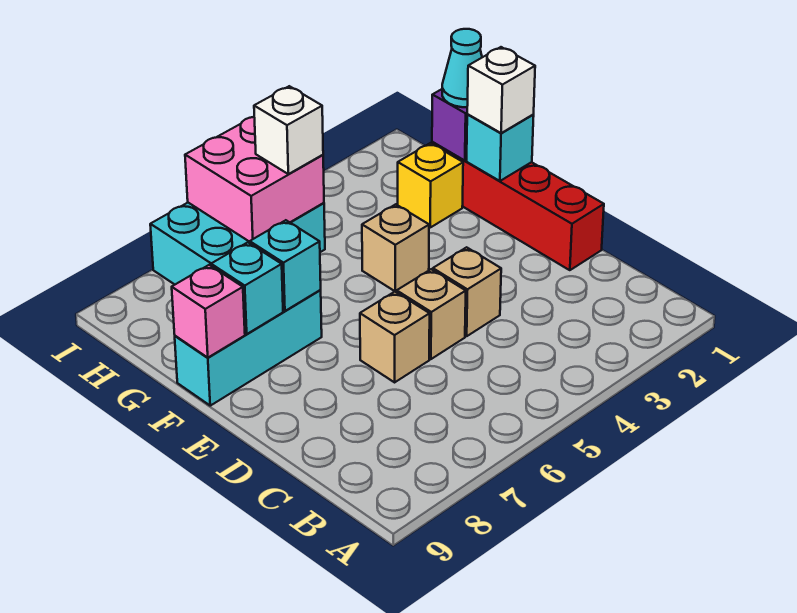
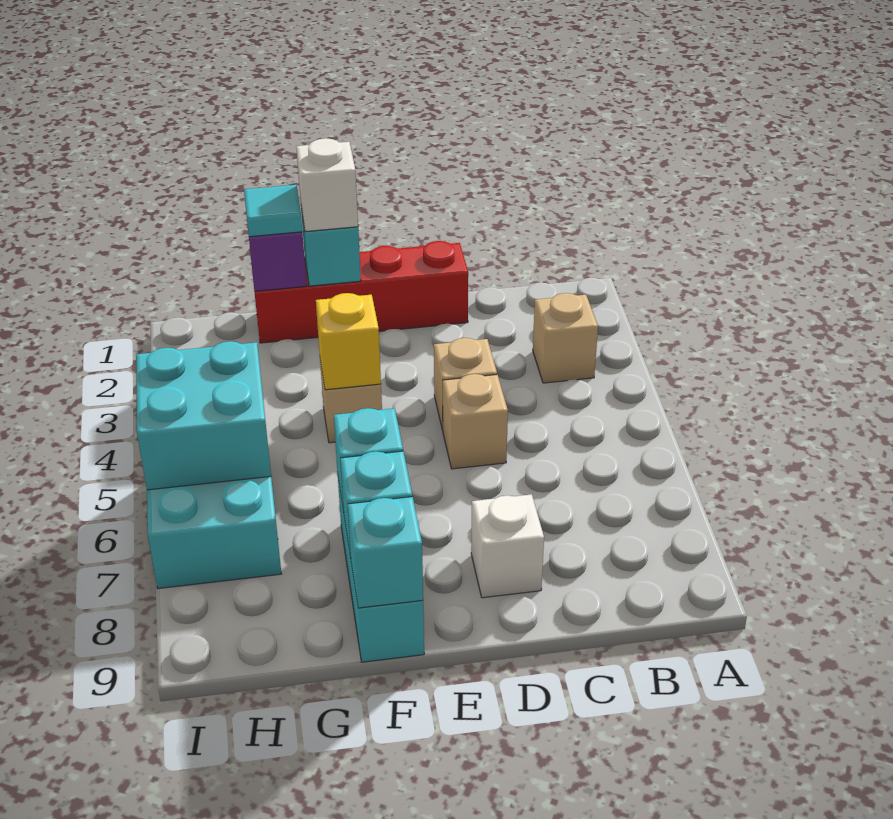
tan brick D6 level 1 -> tan brick B3 level 1
pink brick F9 level 2 -> cyan brick F9 level 2
cyan cone G1 level 3 -> cyan tile G1 level 3
yellow brick G2 level 1 -> yellow brick F4 level 2
pink brick H5:I6 level 2 -> cyan brick H5:I6 level 2
white brick H5 level 3 -> white brick D8 level 1

